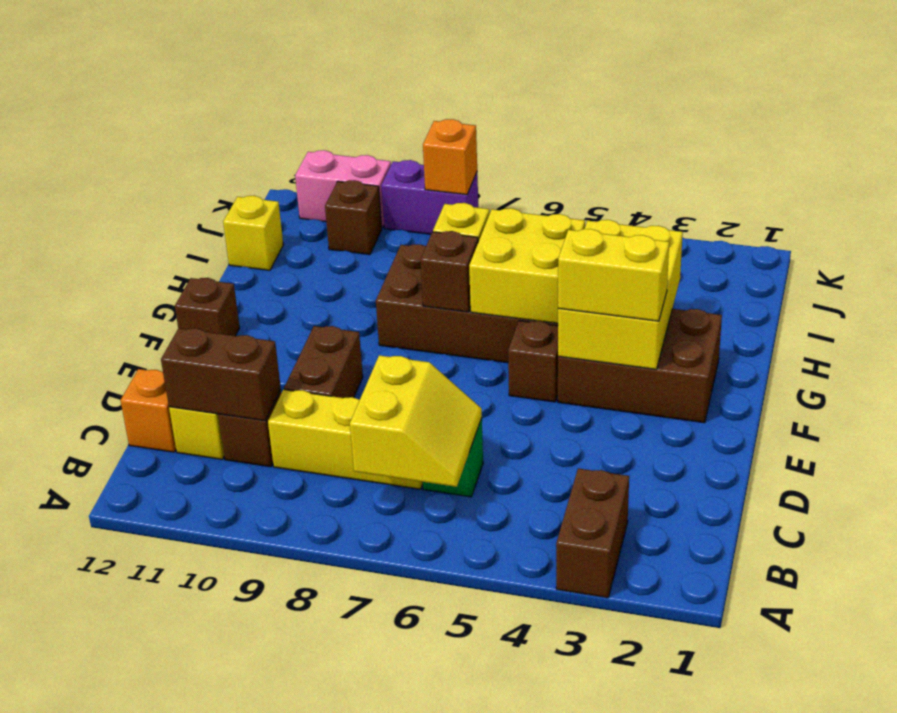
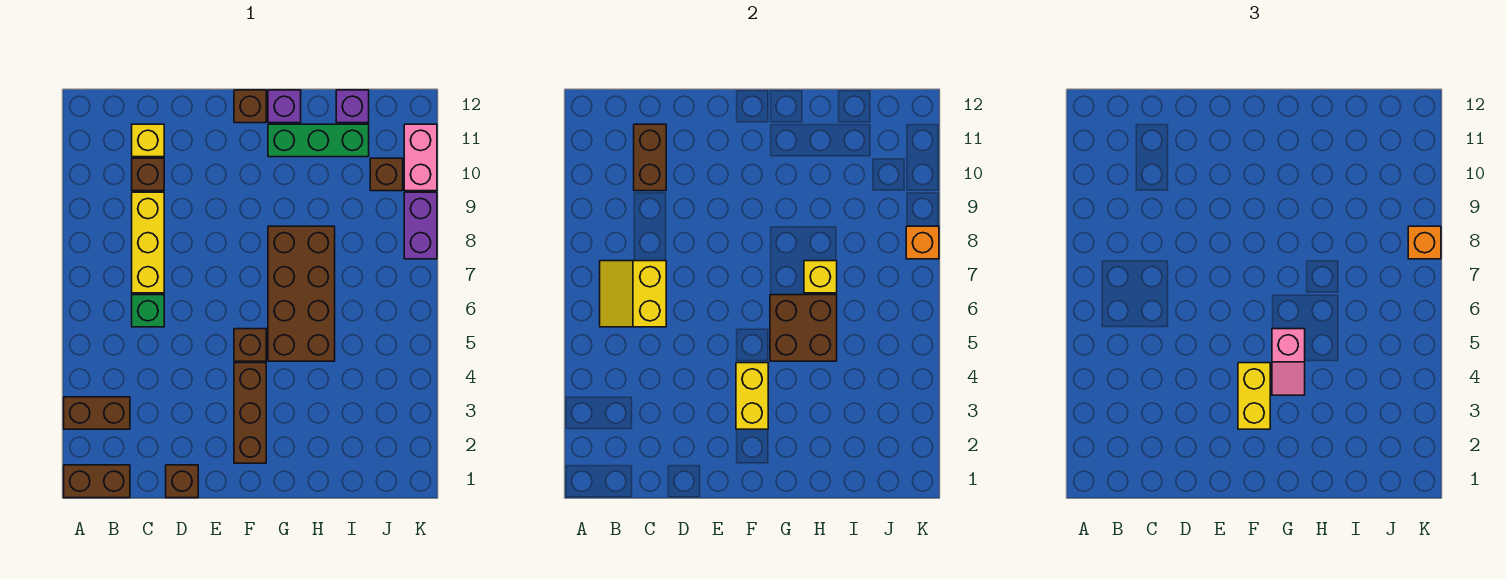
yellow slope B6:C7 level 2 top 7 -> yellow slope B6:C7 level 2 top C
orange brick C12 level 1 -> orange brick K8 level 3
brown brick D9:E9 level 1 -> brown brick A1:B1 level 1
brown brick F2:G4 level 1 -> brown brick F2:F4 level 1
yellow brick F3:H4 level 2 -> yellow brick F3:F4 level 2
none -> pink slope G4:G5 level 3 top 5
yellow brick G5:H6 level 2 -> brown brick G5:H6 level 2
brown brick G7 level 2 -> brown brick D1 level 1
none -> green brick G11:I11 level 1
none -> purple brick G12 level 1
yellow brick I12 level 1 -> purple brick I12 level 1

